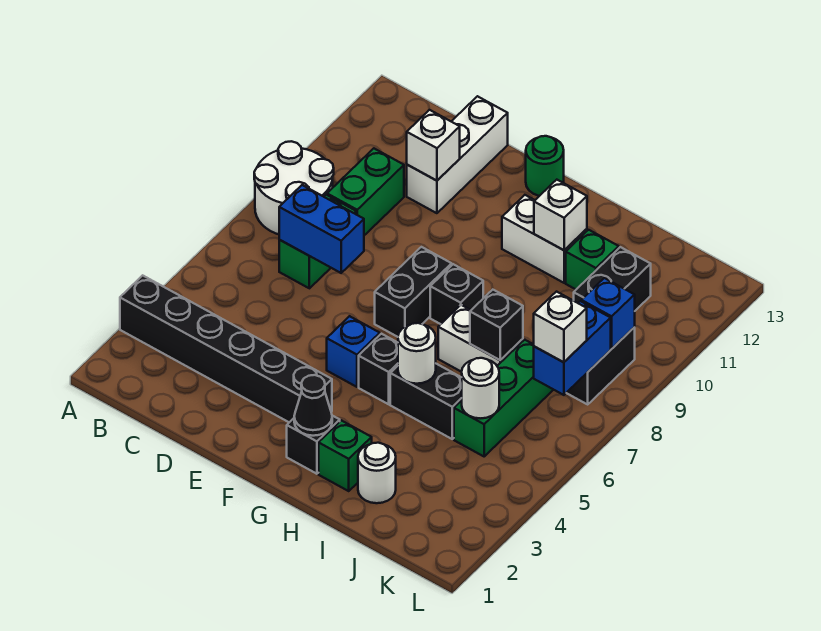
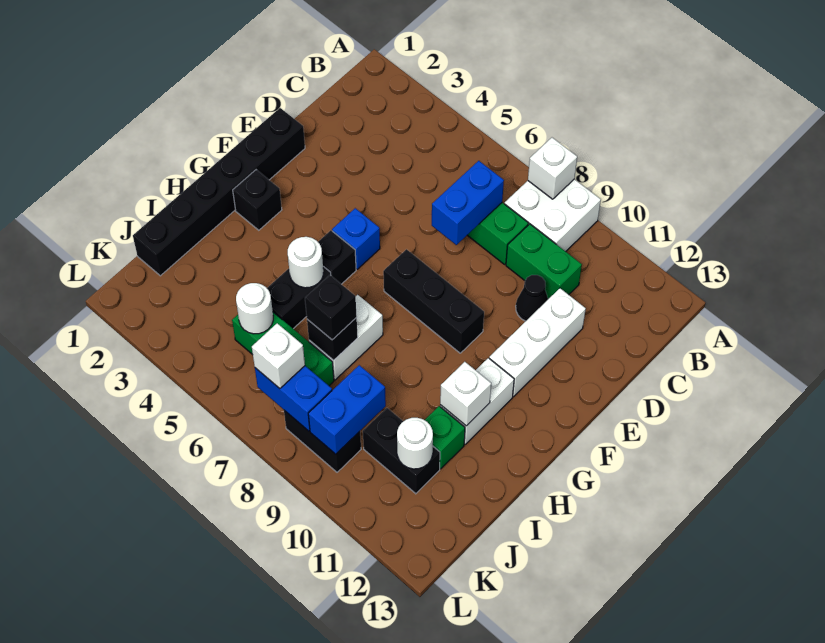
black brick A3:F3 level 1 -> black brick E1:J1 level 1
white round brick A8:B9 level 1 -> white brick A8:B9 level 1
white brick D11:D13 level 1 -> white brick D11:F11 level 1
white brick D11 level 2 -> white brick A8 level 2
black brick F7:F8 level 1 -> black brick F7:F9 level 1
green round brick F13 level 1 -> none
black cone G2 level 2 -> black cone D10 level 1
black brick G8 level 1 -> black brick I7 level 3
green brick H2 level 1 -> none
white round brick I2 level 1 -> white round brick J11 level 2
blue brick K9 level 2 -> blue brick J9:K9 level 2

